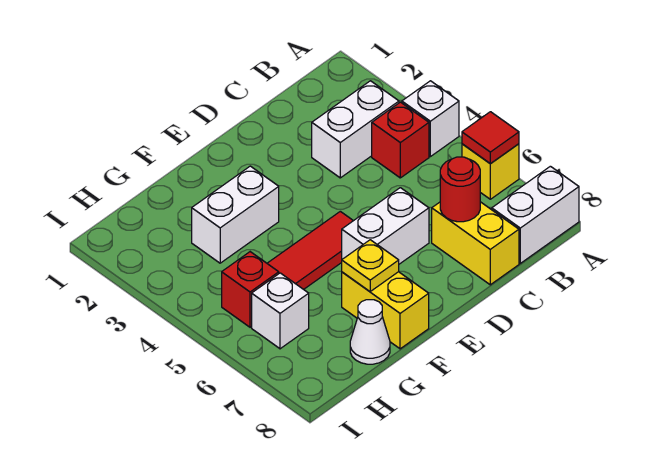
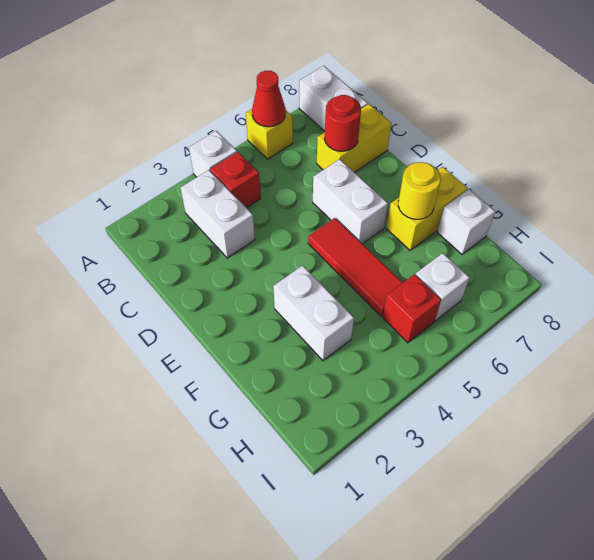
red tile A6 level 2 -> red cone A6 level 2
yellow plate F7 level 2 -> yellow round brick F7 level 2
white cone G8 level 1 -> white brick G8 level 1

